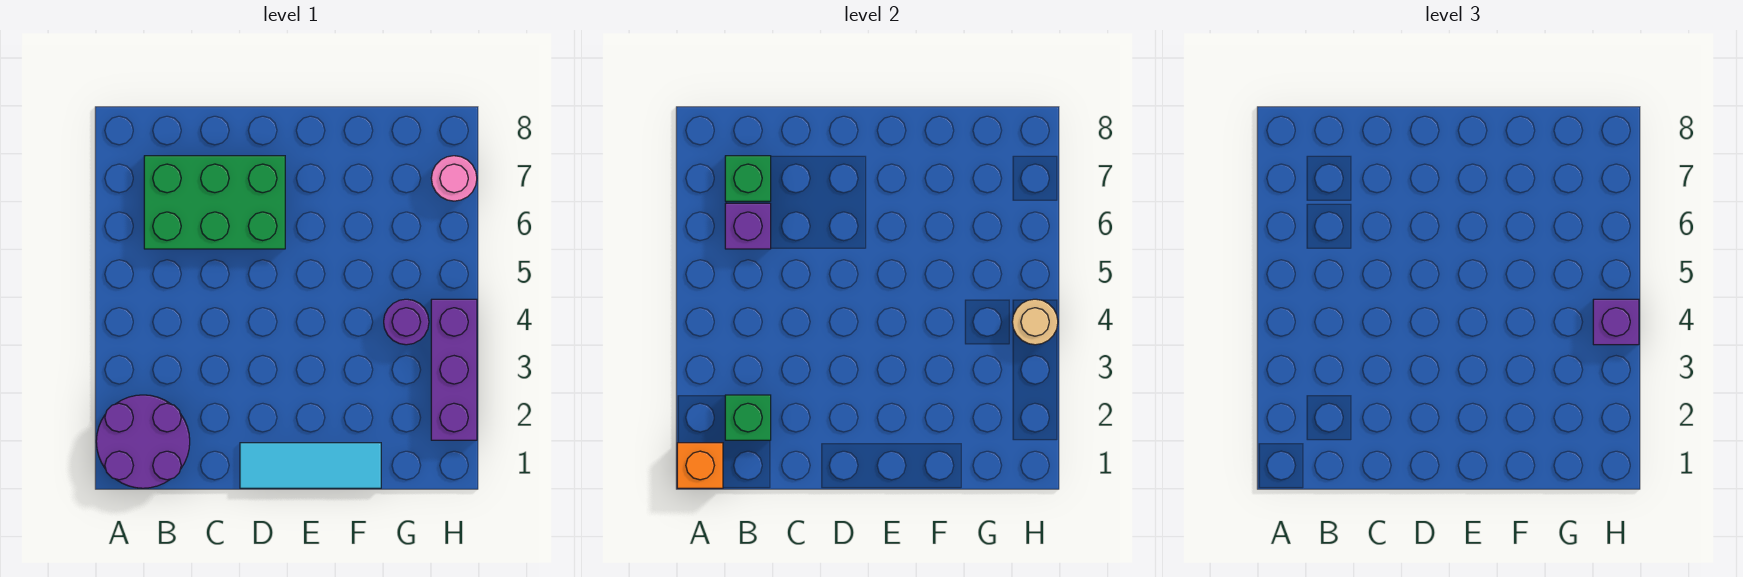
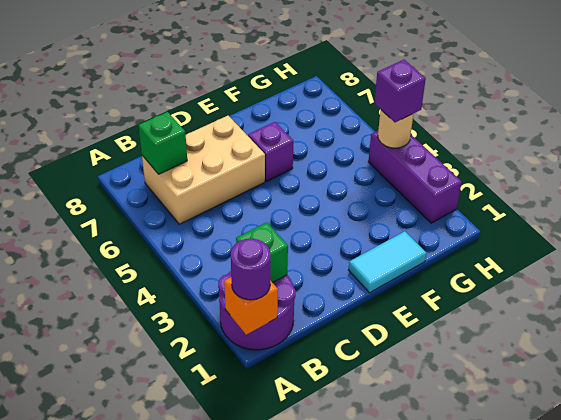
green brick B6:D7 level 1 -> tan brick B6:D7 level 1
purple brick B6 level 2 -> purple brick E6 level 1
cyan tile D1:F1 level 1 -> cyan tile E1:F1 level 1
purple round brick G4 level 1 -> purple round brick A1 level 3
pink round brick H7 level 1 -> none

